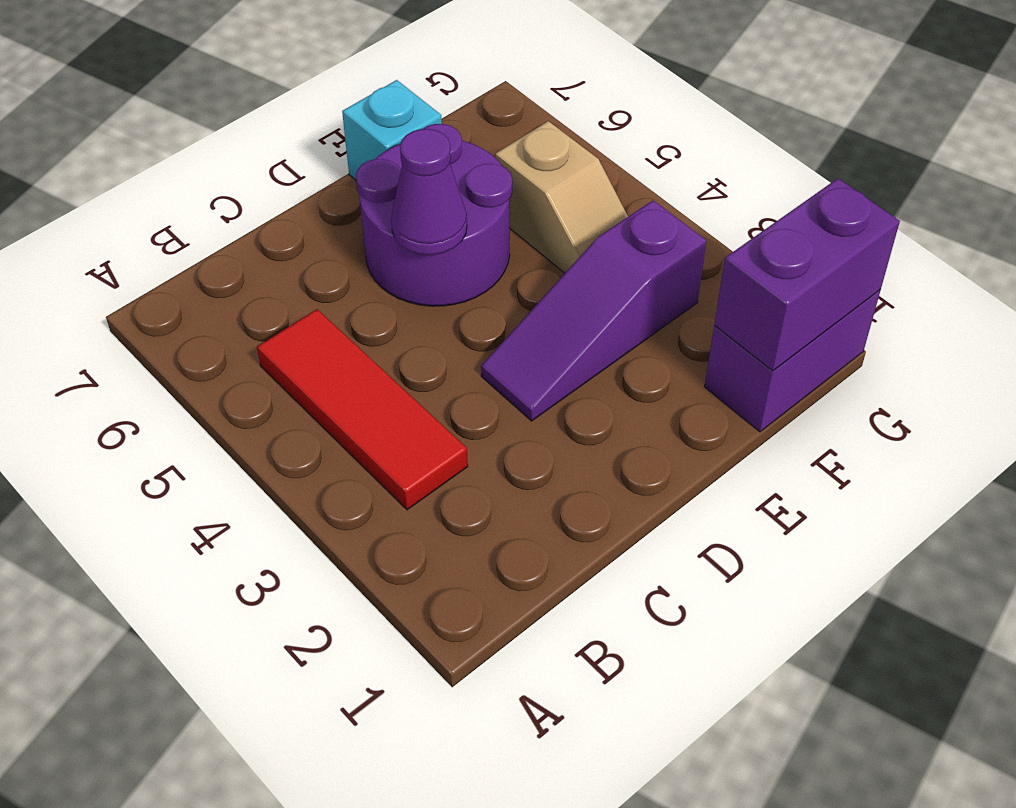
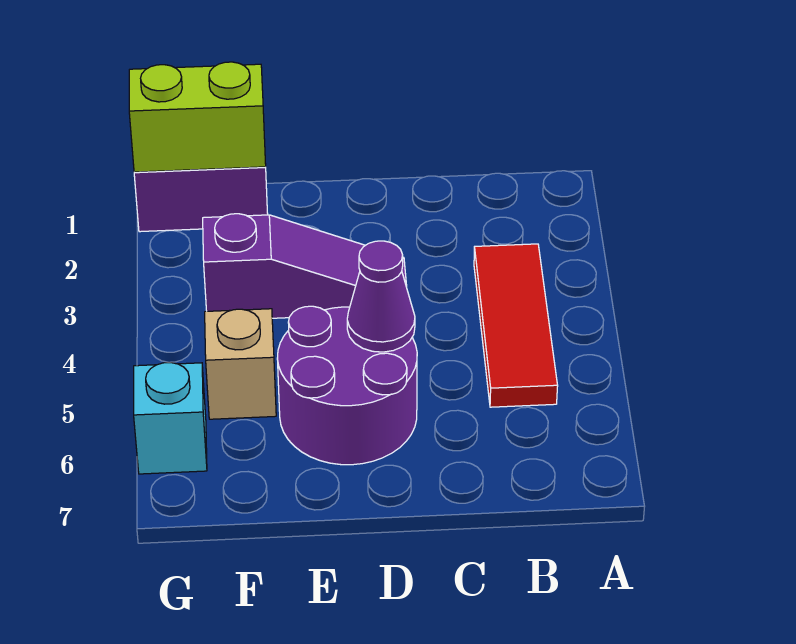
cyan brick E7 level 1 -> cyan brick G6 level 1
purple brick F1:G1 level 2 -> lime brick F1:G1 level 2

